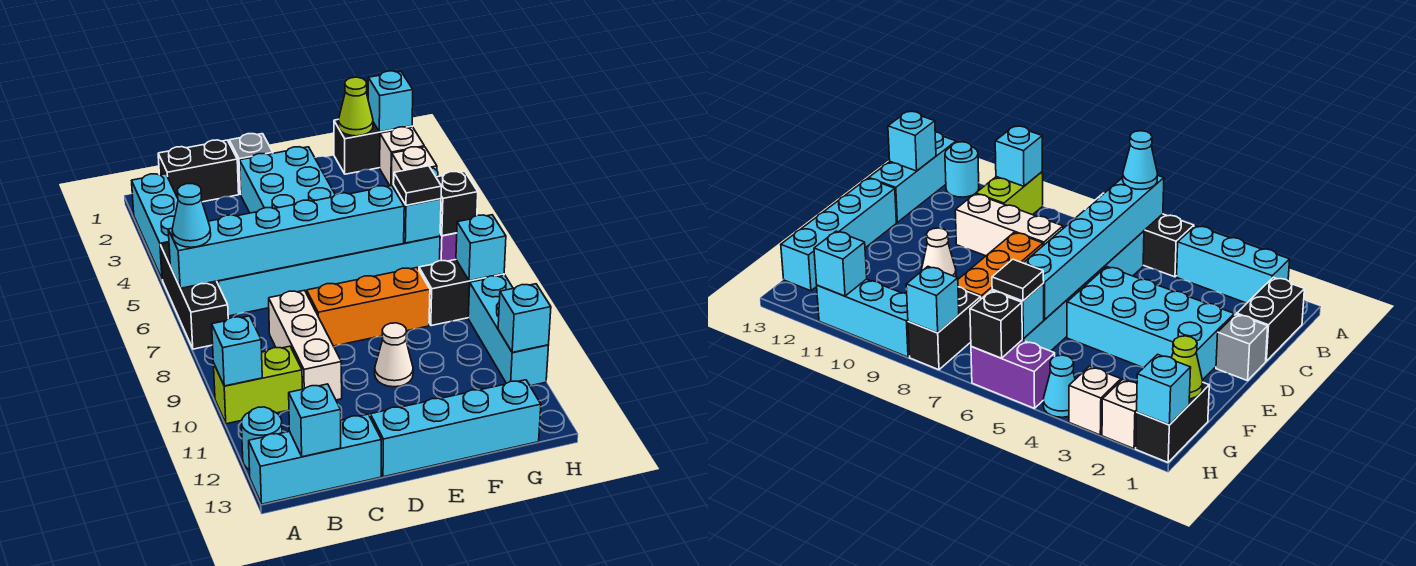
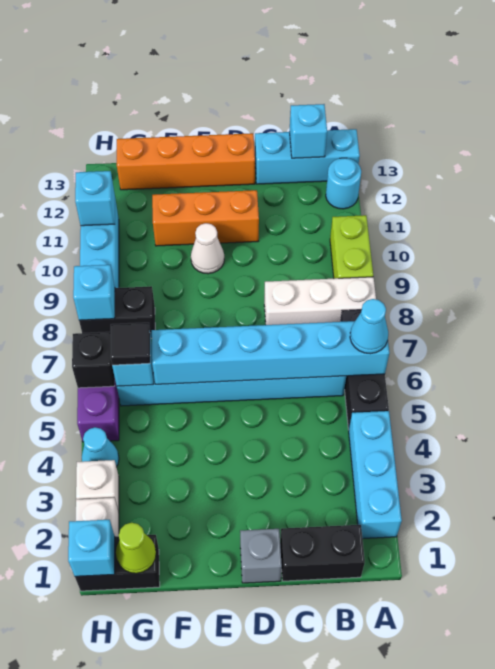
lime brick A10:B10 level 1 -> lime brick A9:A10 level 1
cyan brick A10 level 2 -> none
white brick C8:C10 level 1 -> white brick A8:C8 level 1
cyan brick D2:E5 level 1 -> none
orange brick D8:F8 level 1 -> orange brick D11:F11 level 1
cyan brick D13:G13 level 1 -> orange brick D13:G13 level 1

